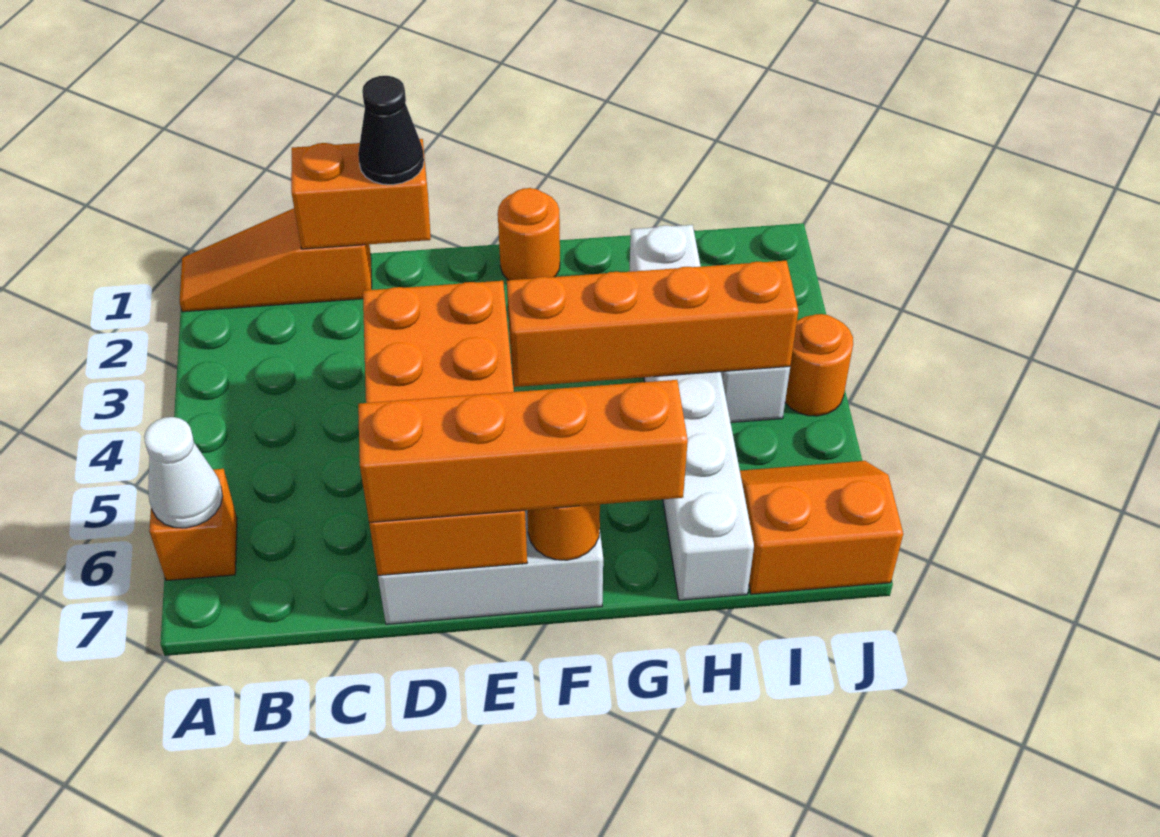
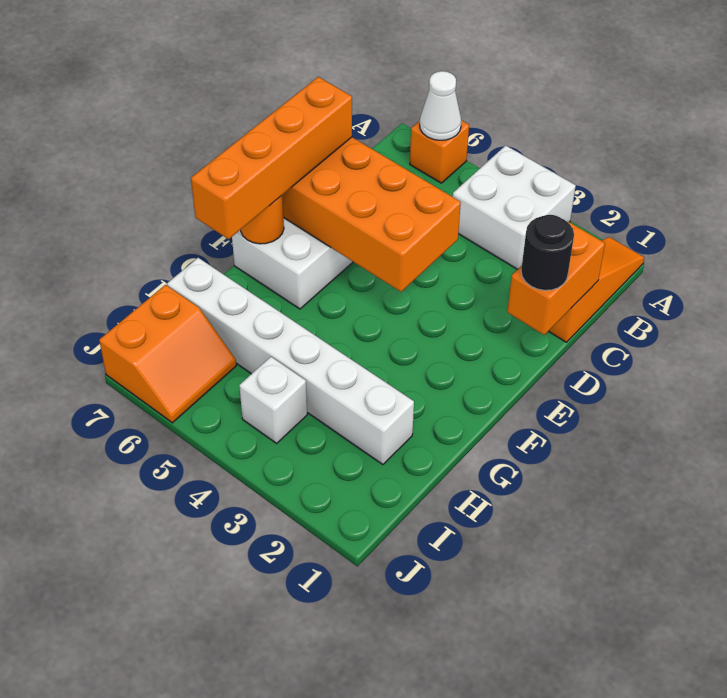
none -> white brick A3:B4 level 1
black cone D1 level 3 -> black round brick D1 level 3
orange round brick F1 level 1 -> none
orange brick F4:I4 level 2 -> none
orange round brick J4 level 1 -> none

